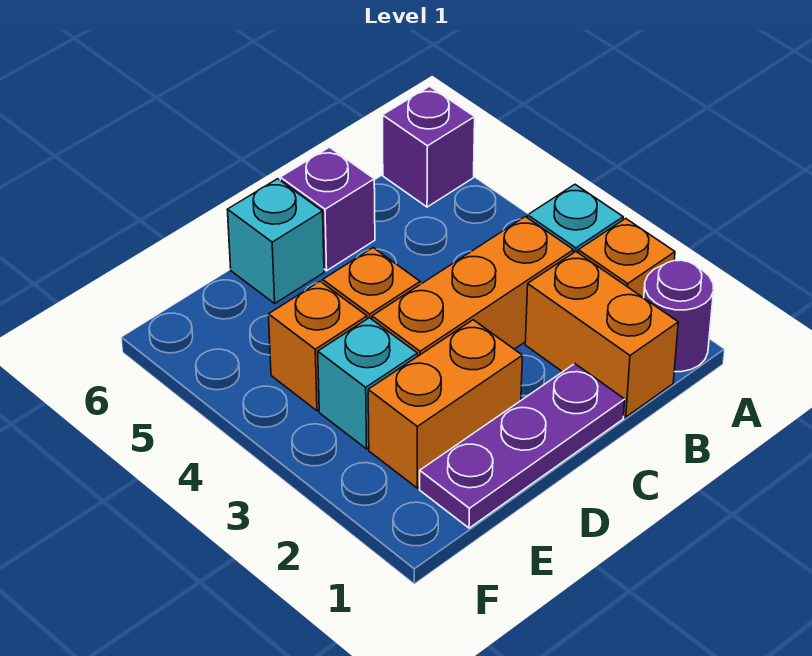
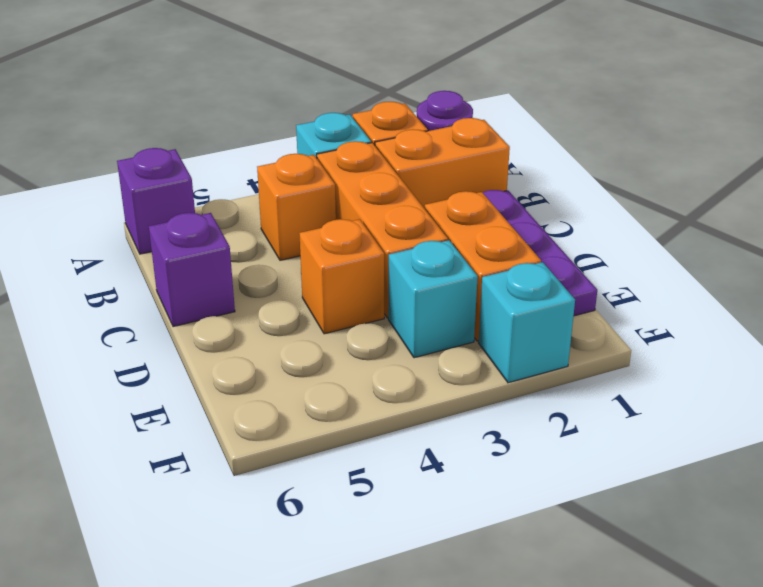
cyan brick D6 level 1 -> cyan brick F2 level 1
orange brick E4 level 1 -> orange brick B4 level 1

